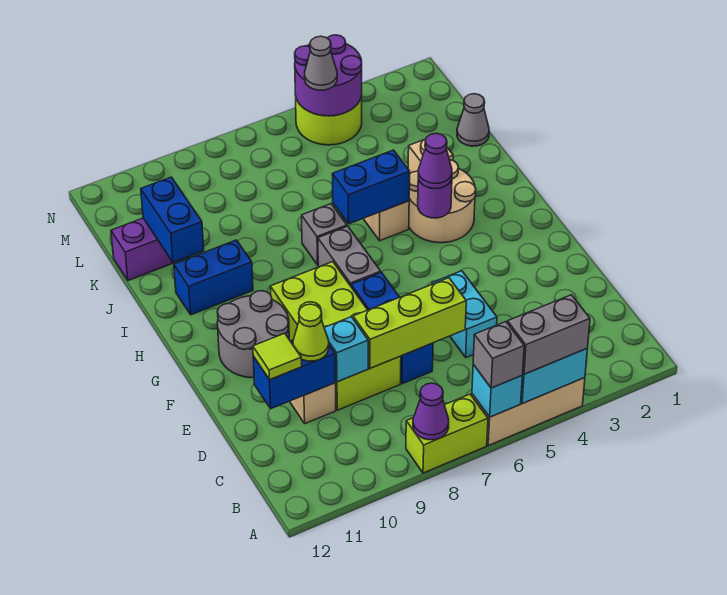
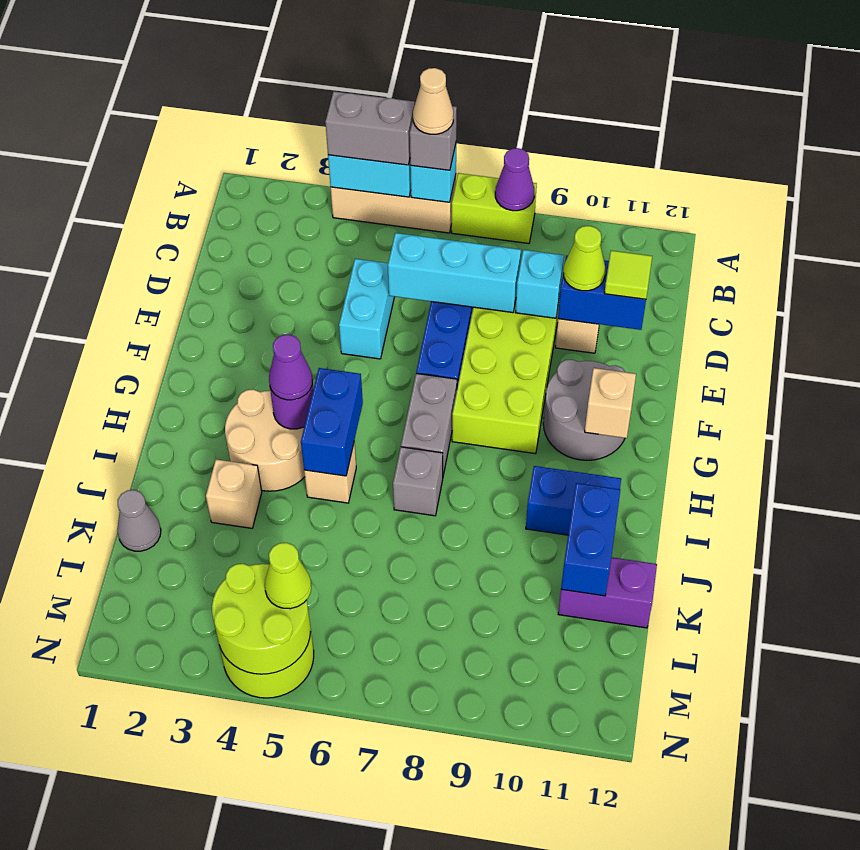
none -> tan cone A6 level 4
lime brick D6:D8 level 2 -> cyan brick D6:D8 level 2
none -> tan brick G11 level 2
blue brick I5:I6 level 2 -> blue brick H5:I5 level 2
purple round brick M4:N5 level 2 -> lime round brick M4:N5 level 2
grey cone M5 level 3 -> lime cone M5 level 3

